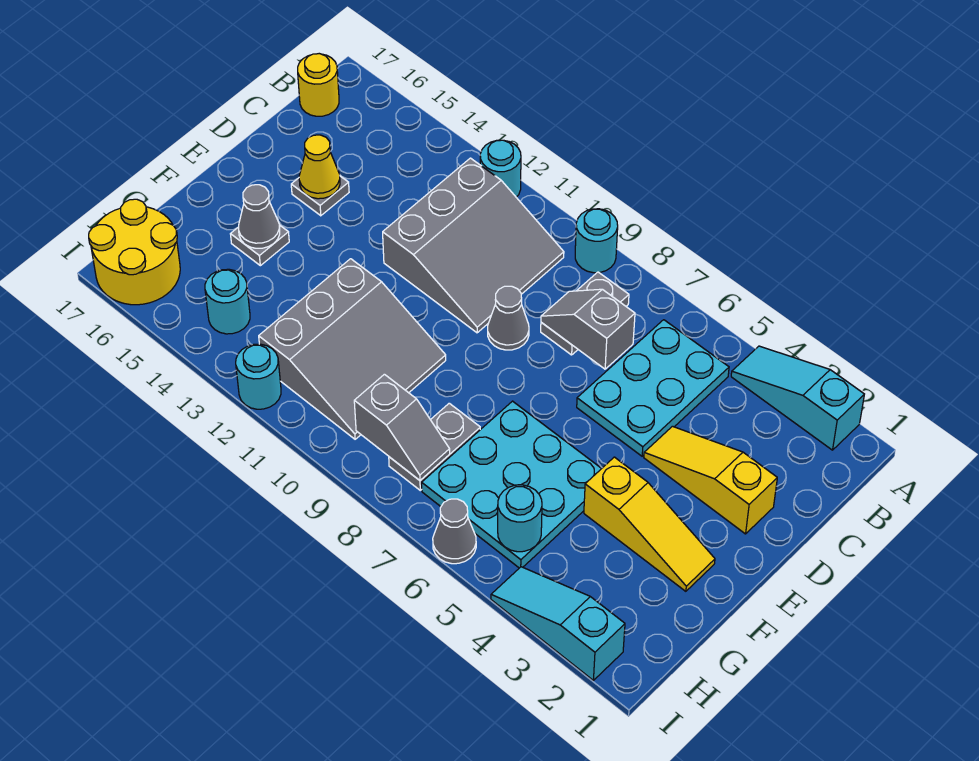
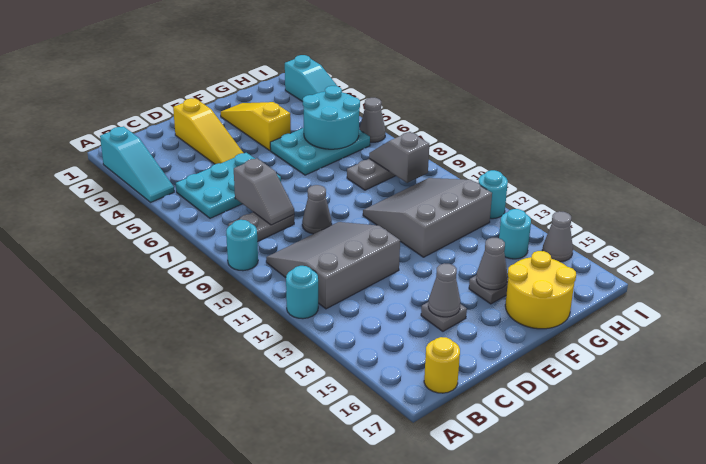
yellow cone D15 level 2 -> grey cone D15 level 2
cyan plate F5:H7 level 1 -> cyan plate F5:H6 level 1
cyan round brick H5 level 2 -> cyan round brick G5:H6 level 2
yellow round brick H16:I17 level 1 -> yellow round brick F16:G17 level 1
none -> grey cone I15 level 1

